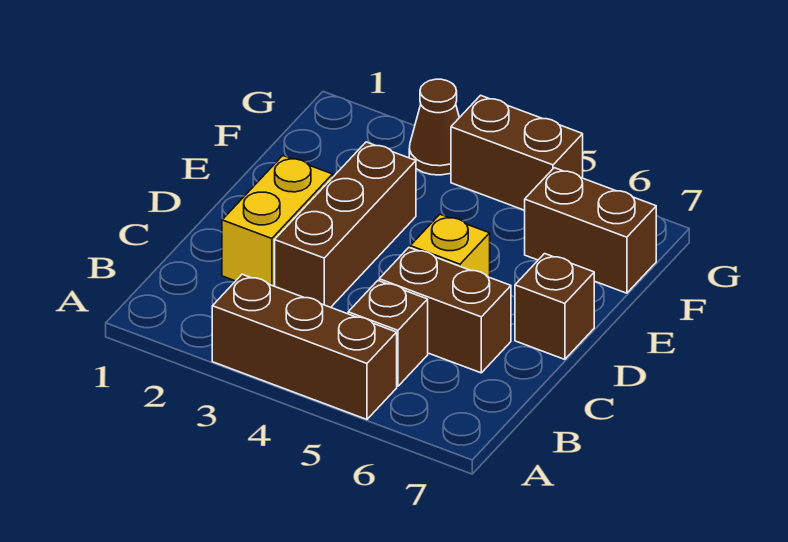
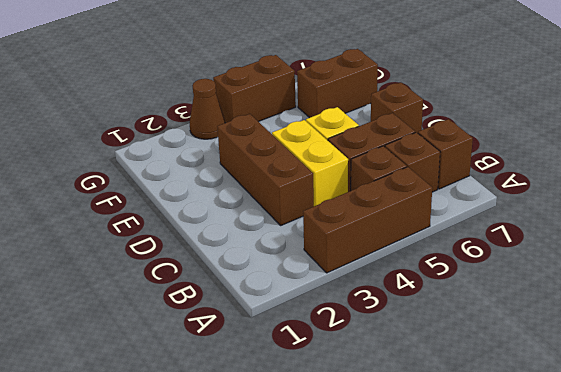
none -> brown brick B6 level 1
none -> brown brick B7 level 1
yellow brick C2:D2 level 1 -> yellow brick C4:D4 level 1

